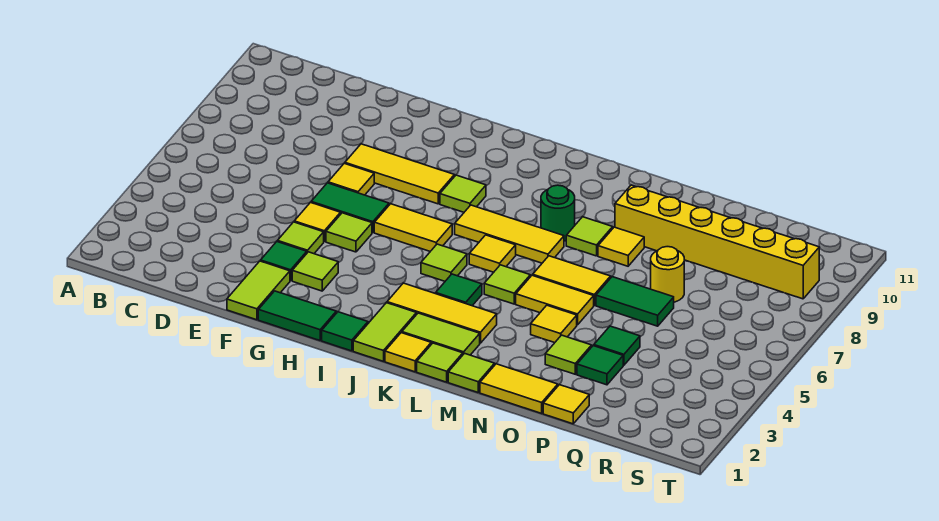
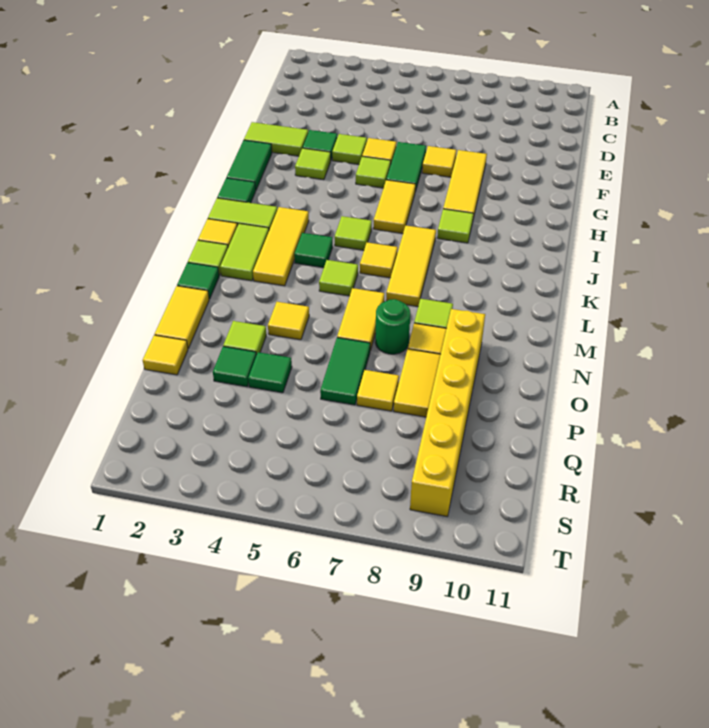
green round brick L8 level 1 -> green round brick N7 level 1
lime tile M1 level 1 -> green tile M1 level 1
yellow tile M5:N5 level 1 -> yellow tile O8:P8 level 1
yellow round brick P7 level 1 -> yellow tile P7 level 1

